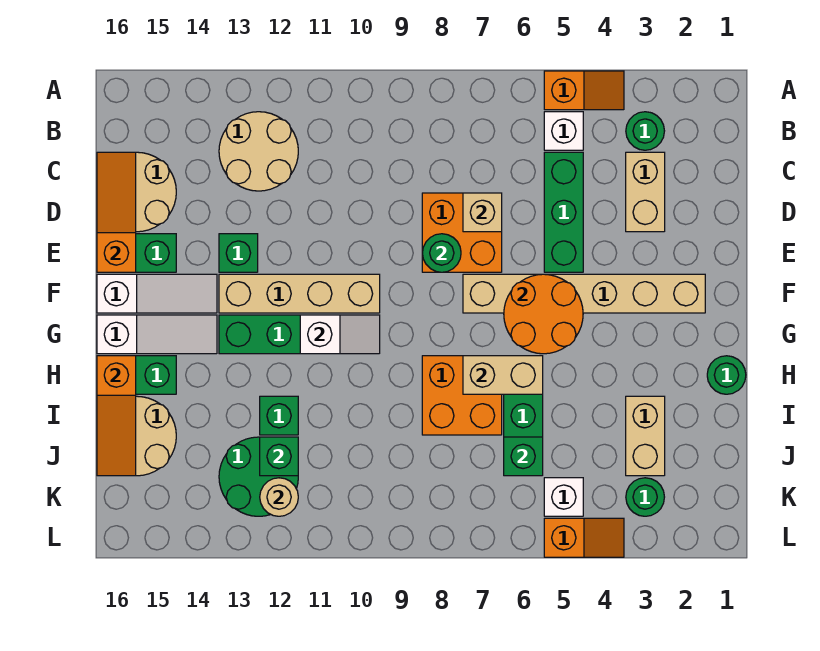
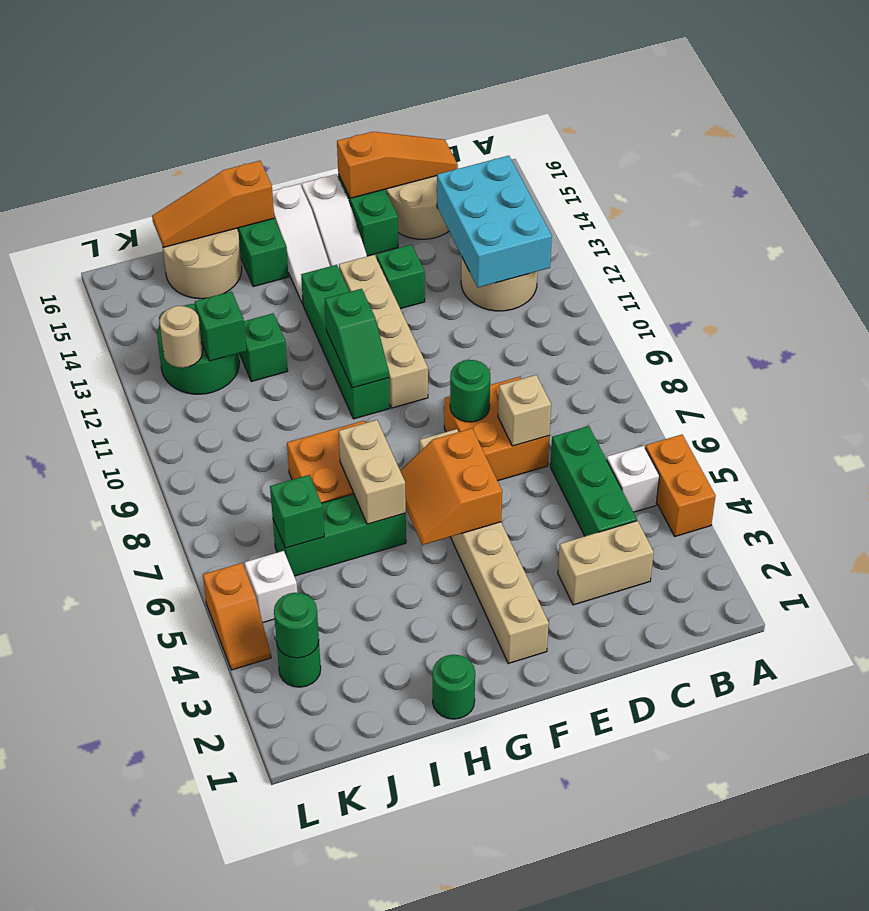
orange slope A4:A5 level 1 top 5 -> orange brick A4:A5 level 1
green round brick B3 level 1 -> green round brick K3 level 2
none -> cyan brick B12:C14 level 2
green brick C5:E5 level 1 -> green brick C4:C6 level 1
orange round brick F5:G6 level 2 -> orange slope F5:G6 level 2 top F
white slope G10:G11 level 2 top 11 -> green slope G10:G11 level 2 top 11
tan brick I3:J3 level 1 -> none

